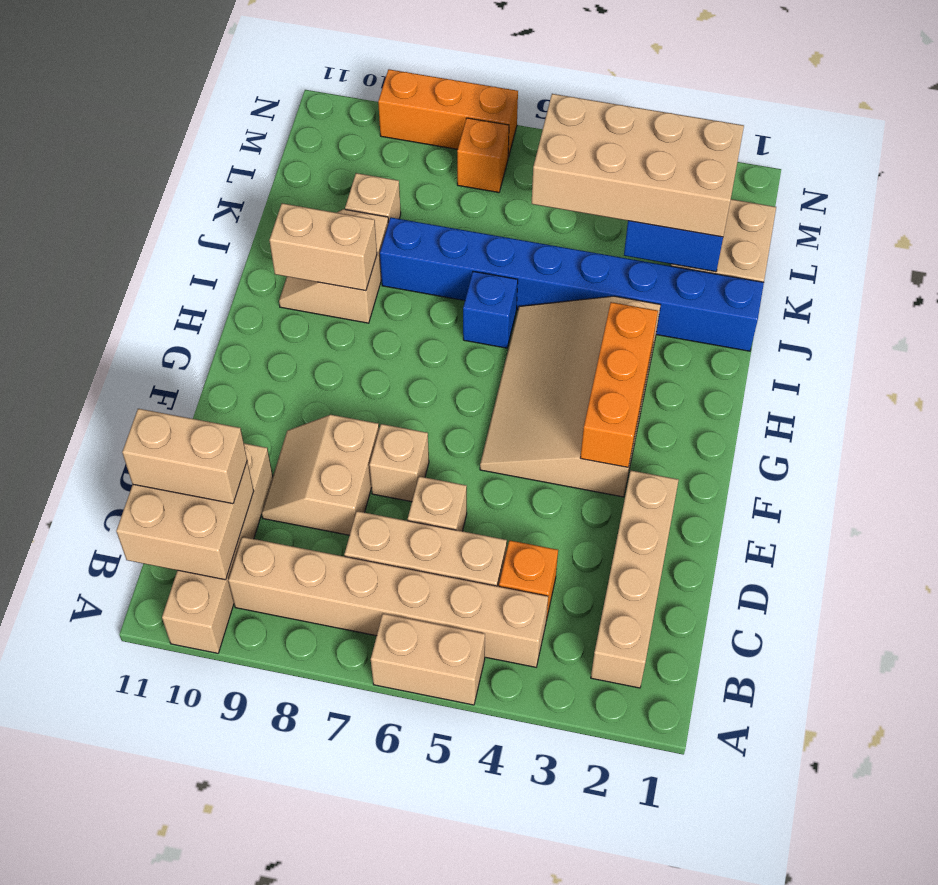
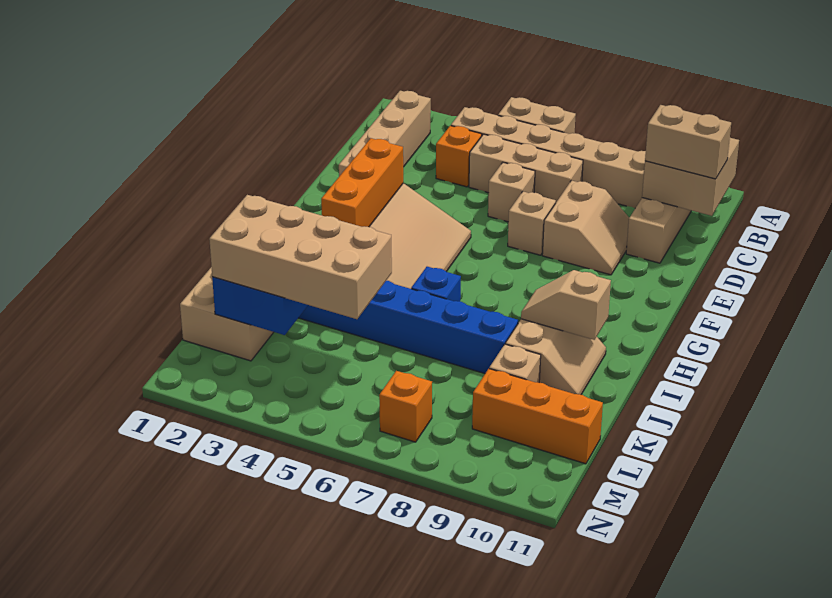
tan brick I9:I10 level 2 -> tan slope I9:I10 level 2 top 10
orange brick N7:N9 level 1 -> orange brick L9:L11 level 1

